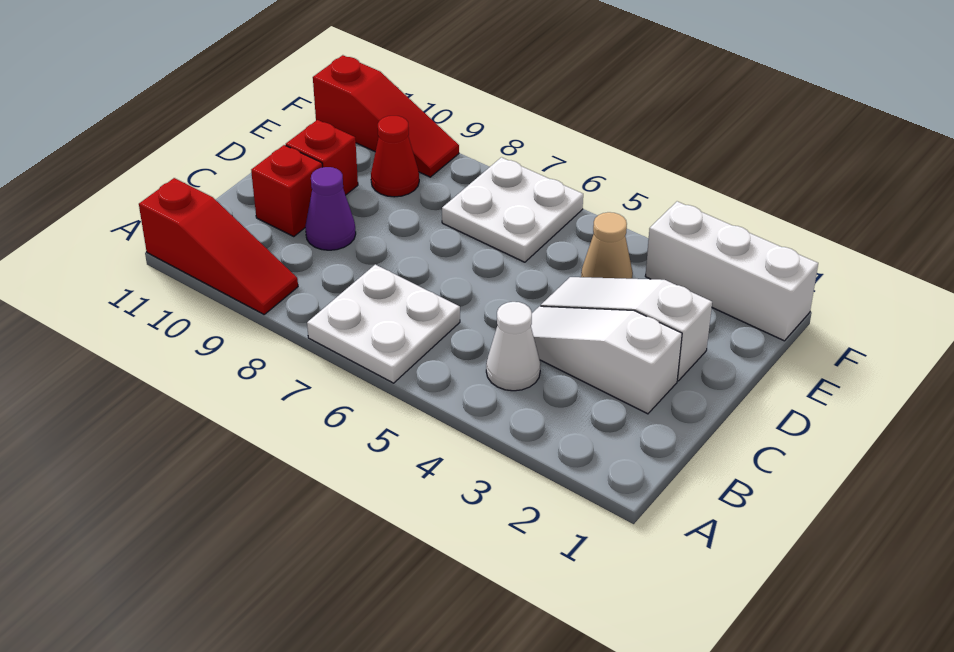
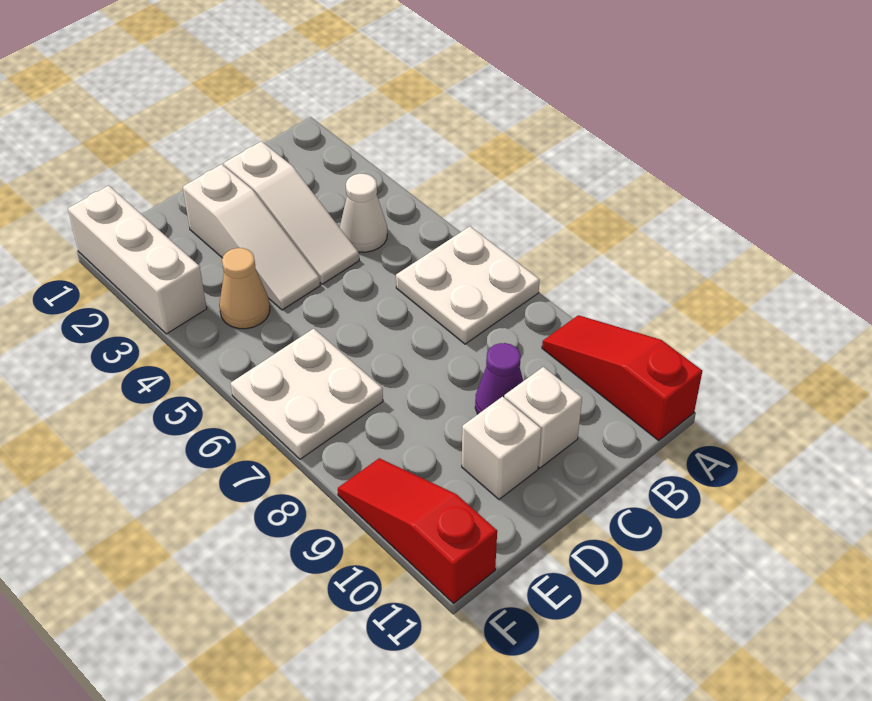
red brick C10 level 1 -> white brick C10 level 1
red brick D10 level 1 -> white brick D10 level 1
red cone E9 level 1 -> none

